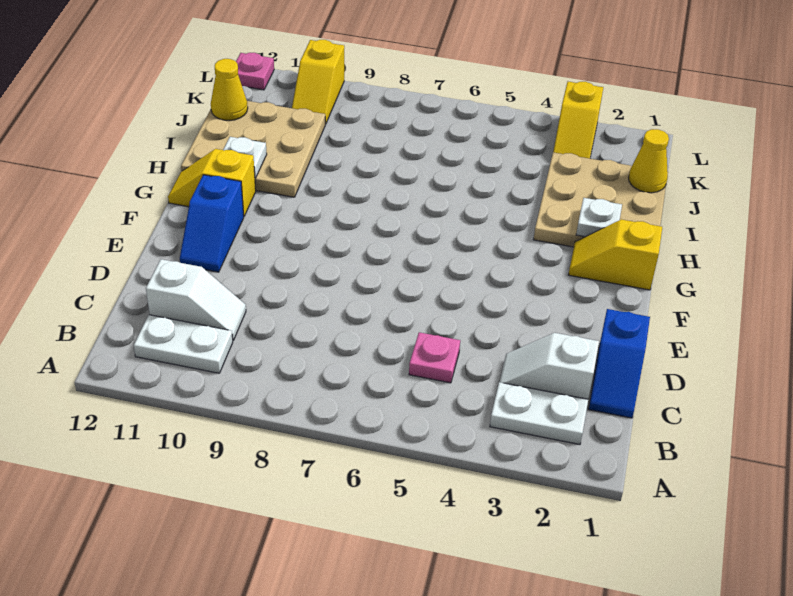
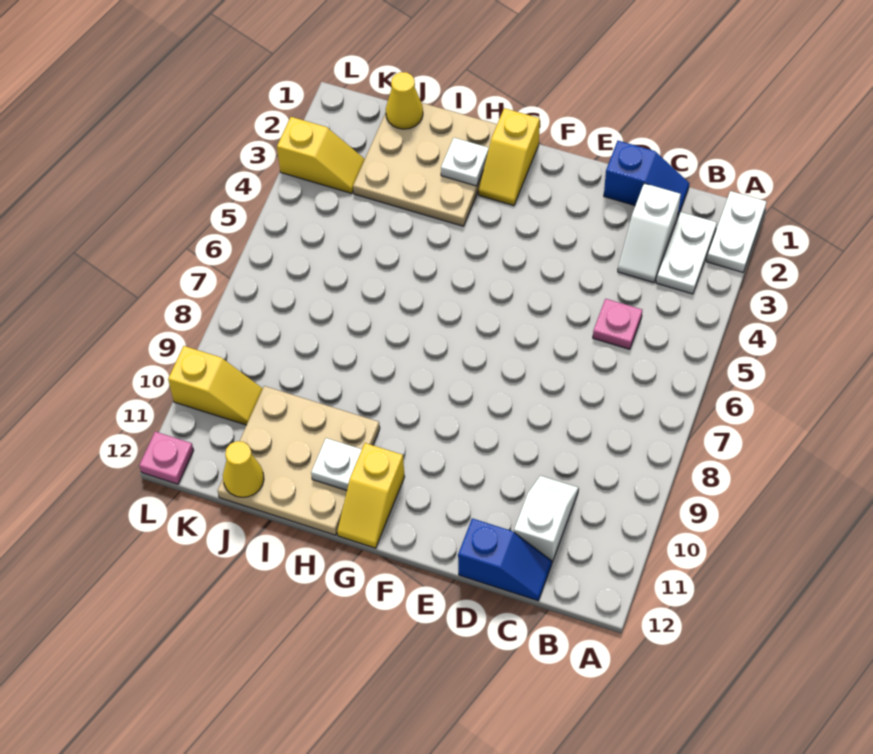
white plate B10:B11 level 1 -> white plate A1:A2 level 1
blue slope E11:F11 level 1 top F -> blue slope C12:D12 level 1 top D

